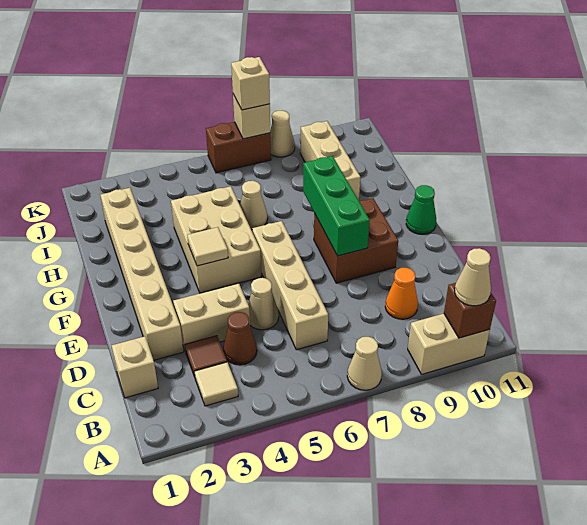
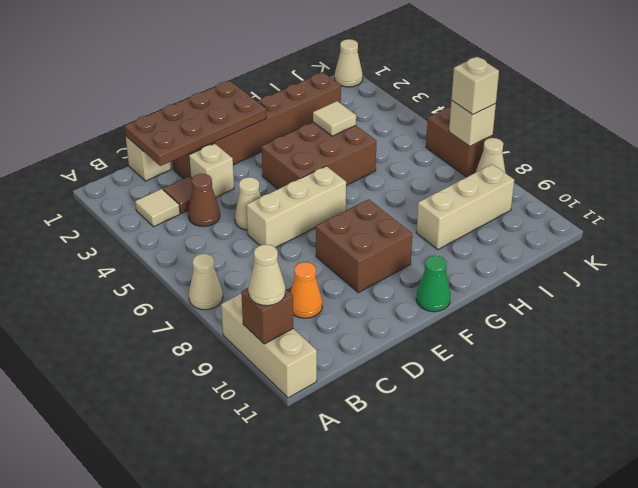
tan brick A9:A10 level 1 -> tan brick A9:A11 level 1
none -> brown plate C1:F2 level 2
tan brick C6:F6 level 1 -> tan brick D6:F6 level 1
tan brick D2:I2 level 1 -> brown brick D2:I2 level 1
tan brick D3:D4 level 1 -> tan brick D3 level 1
green brick E8:G8 level 2 -> none
tan brick F4:H5 level 1 -> brown brick F4:H5 level 1
tan tile F4 level 2 -> tan tile H4 level 2
tan cone H6 level 1 -> tan cone K1 level 1

